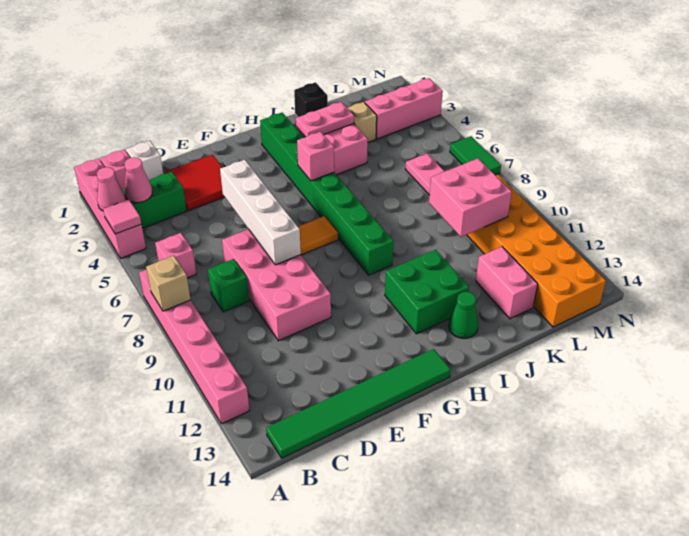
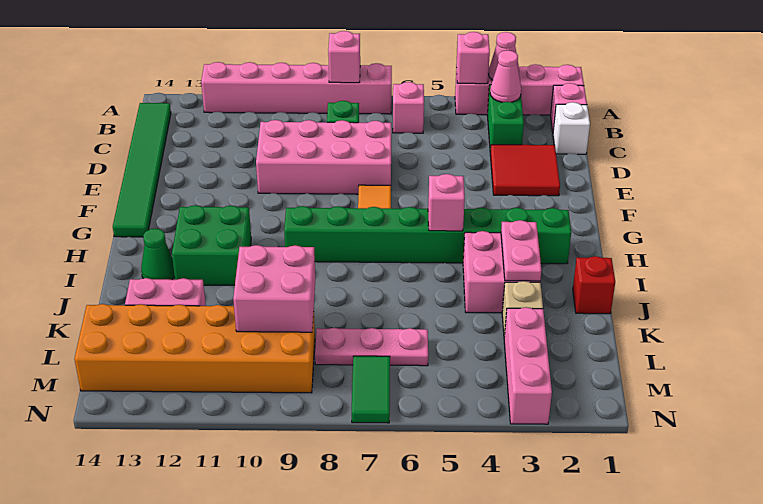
pink tile A4 level 2 -> pink brick A4 level 2
tan brick A8 level 2 -> pink brick A8 level 2
white brick E5:E8 level 2 -> none
black brick J1 level 1 -> red brick J1 level 1
green tile N6:N7 level 1 -> green tile M7:N7 level 1

